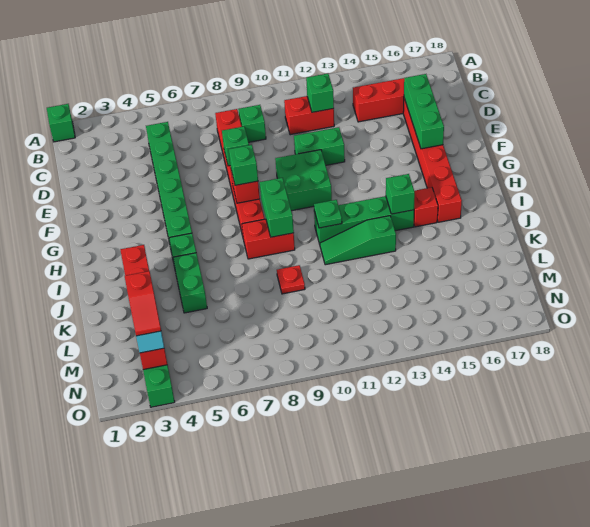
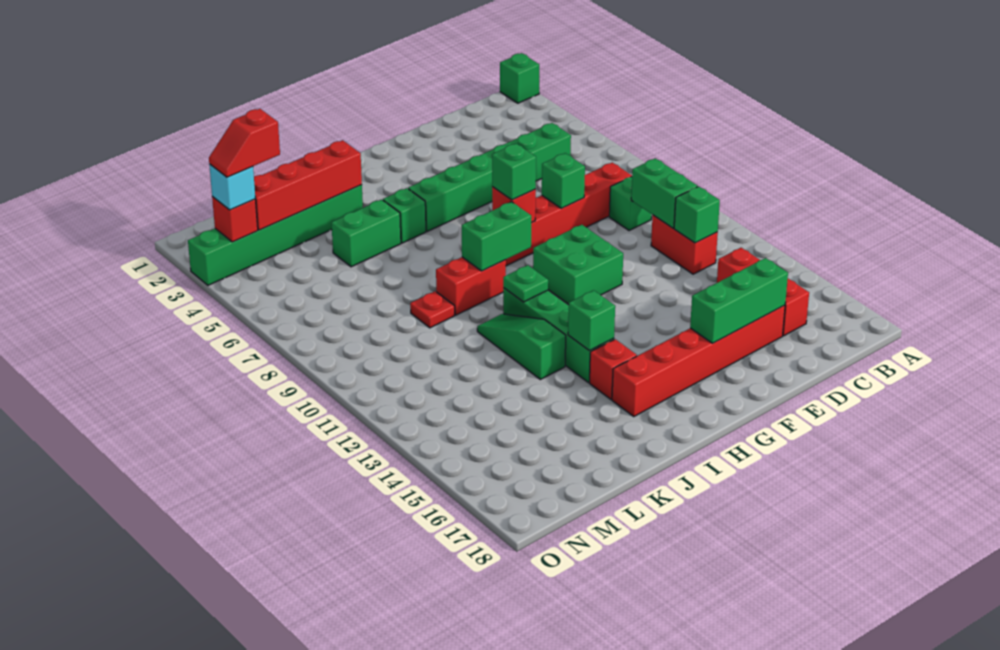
green brick E11:E12 level 1 -> green brick C10:C11 level 2
red brick I8:I9 level 1 -> red brick I9:J9 level 1

